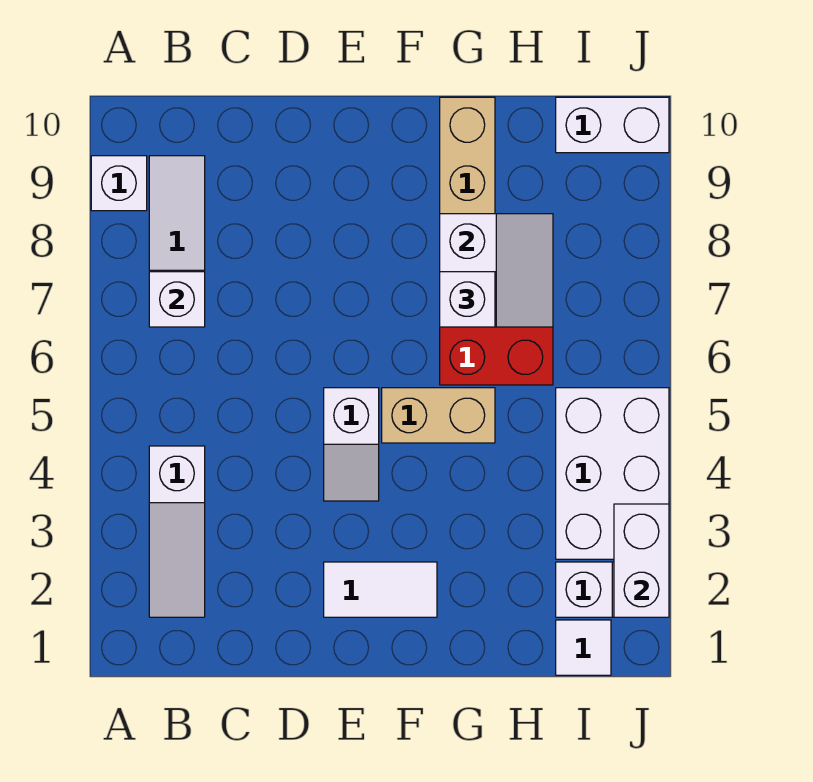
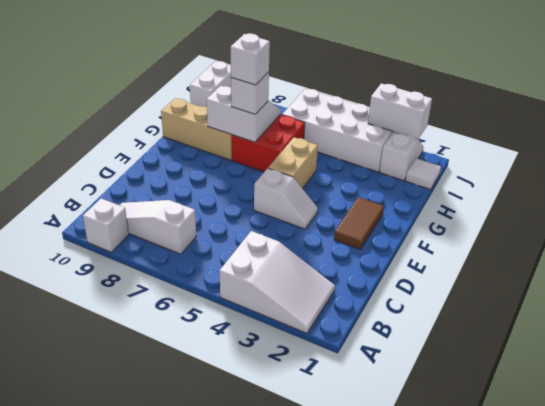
white slope B2:B4 level 1 top 4 -> white slope A2:B4 level 1 top 4
white brick B7 level 2 -> white brick G7 level 4
white tile E2:F2 level 1 -> brown tile E2:F2 level 1
white brick I3:J5 level 1 -> white brick I3:J6 level 1

